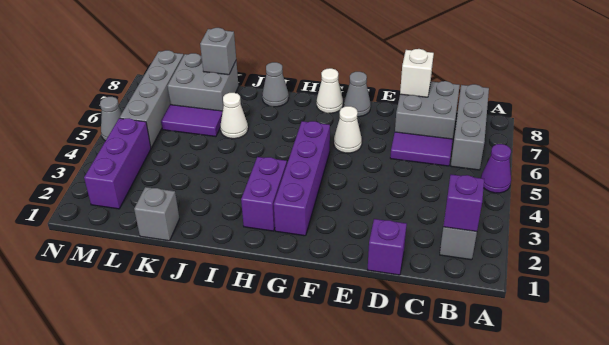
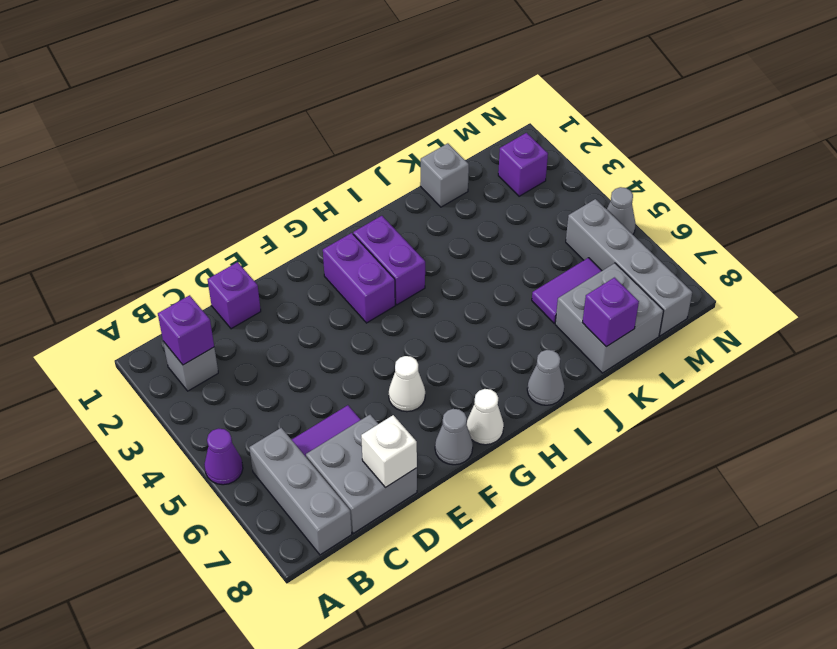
purple brick G2:G5 level 1 -> purple brick G2:G3 level 1
white cone J6 level 1 -> none
grey brick K8 level 2 -> purple brick K8 level 2
purple brick M2:M4 level 1 -> purple brick M2 level 1

